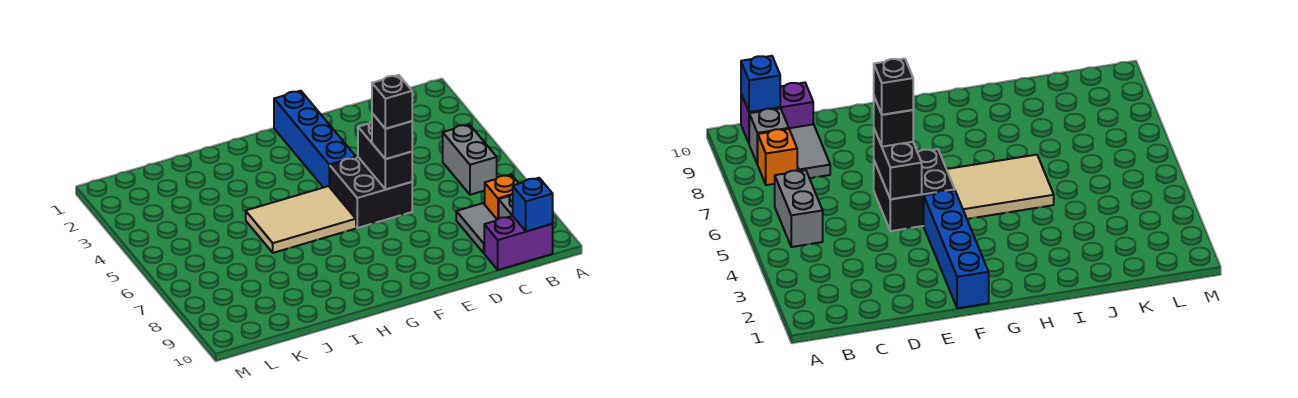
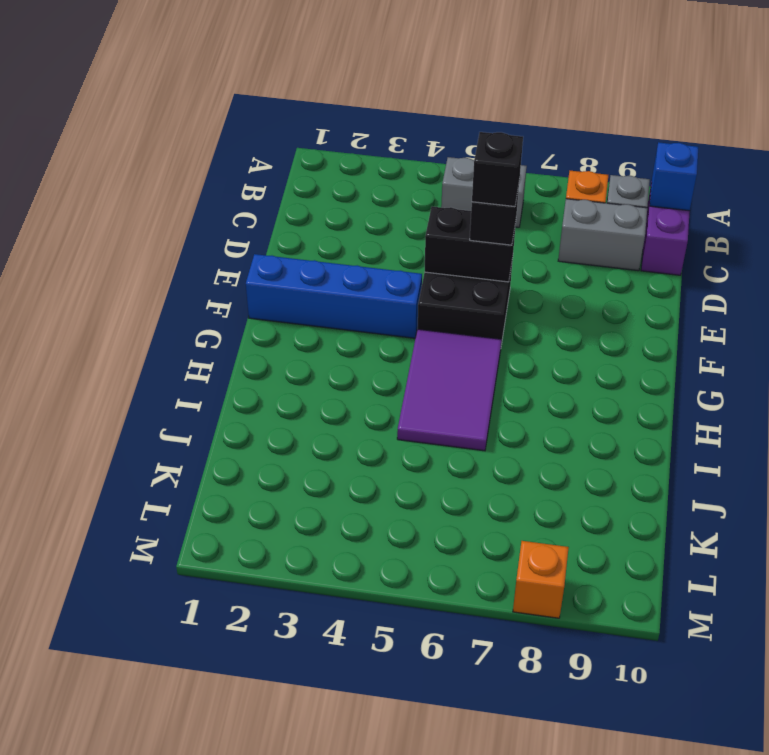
grey tile C8:C9 level 1 -> grey brick C8:C9 level 1
tan tile G5:I6 level 1 -> purple tile G5:I6 level 1
none -> orange brick M8 level 1

